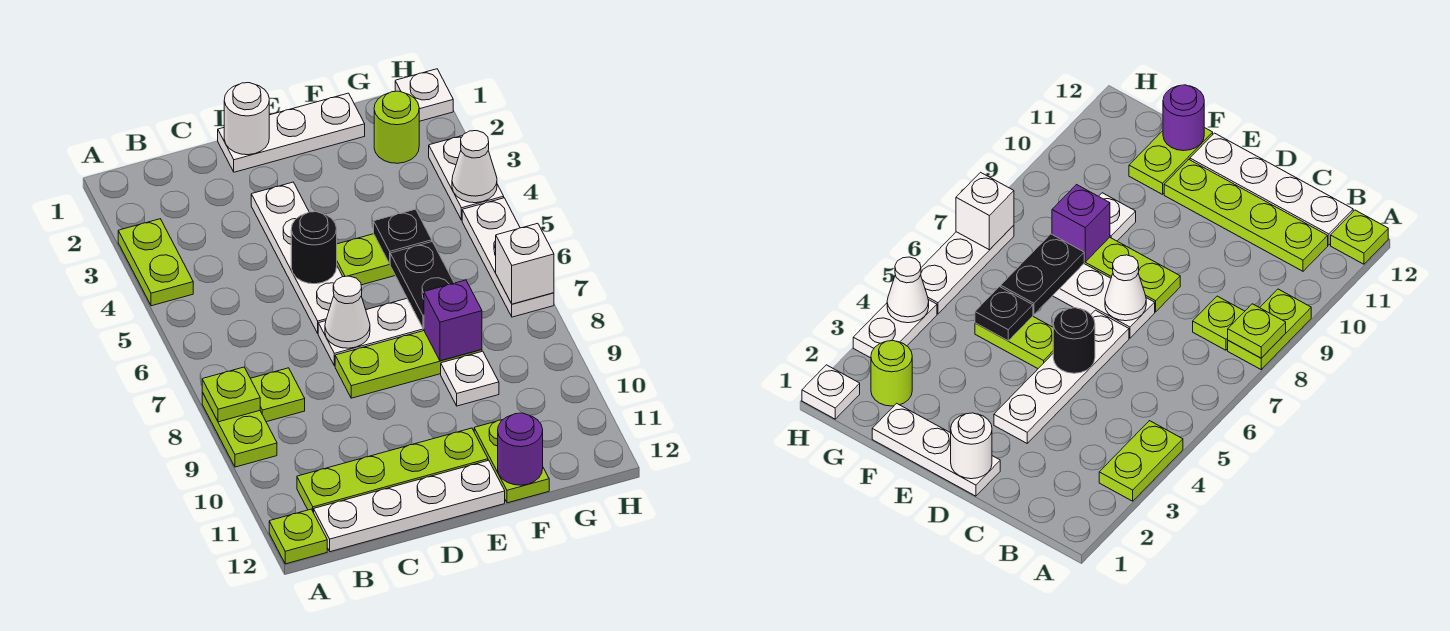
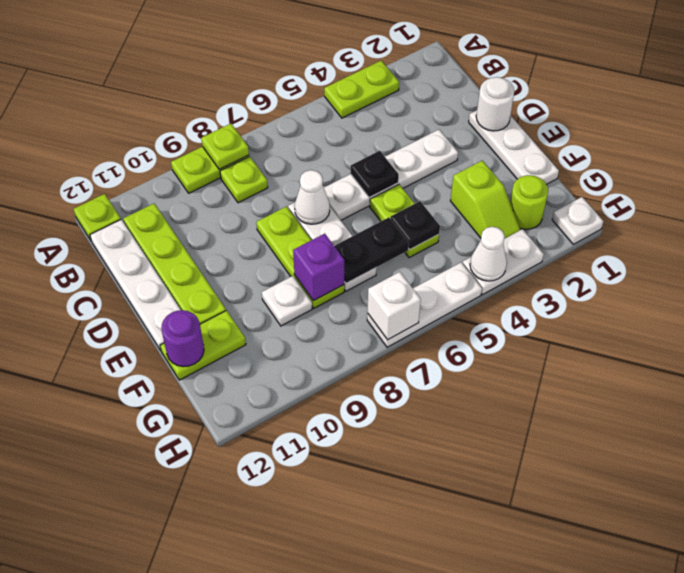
black round brick D5 level 2 -> black plate D5 level 2
none -> lime slope F3:G3 level 1 top F

